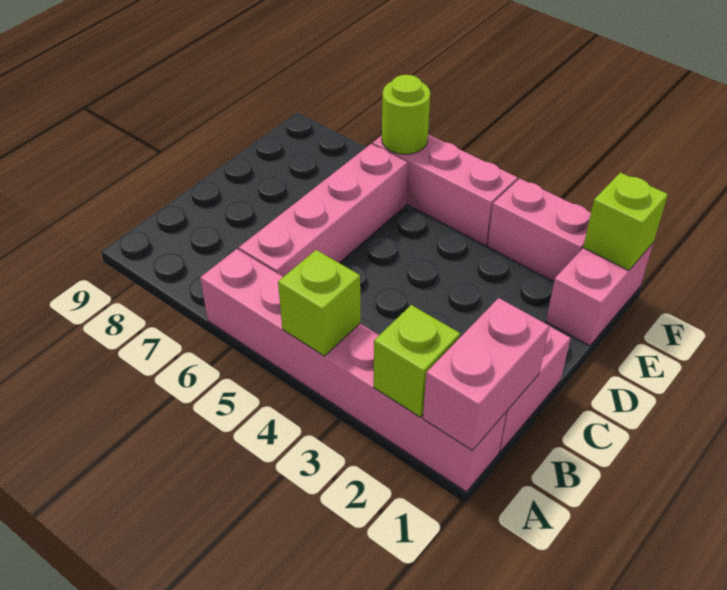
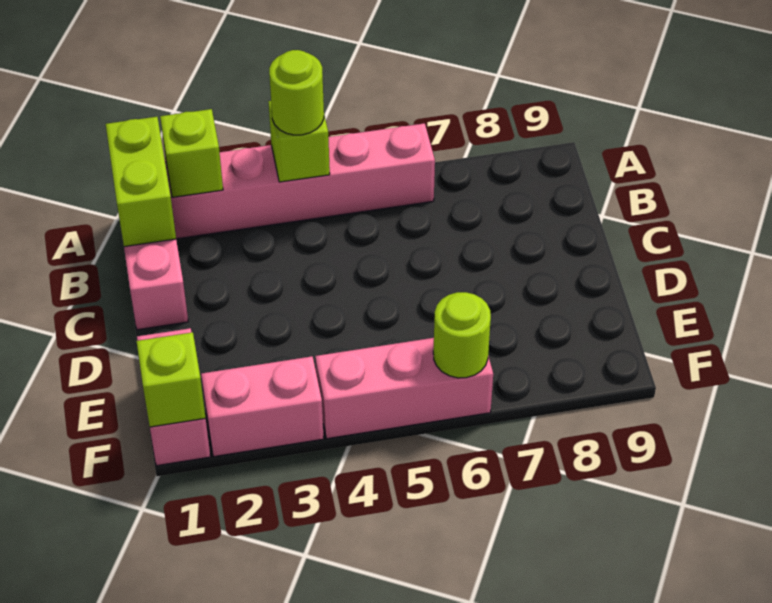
pink brick A1:B1 level 2 -> lime brick A1:B1 level 2
none -> lime round brick A4 level 3
pink brick B6:E6 level 1 -> none

